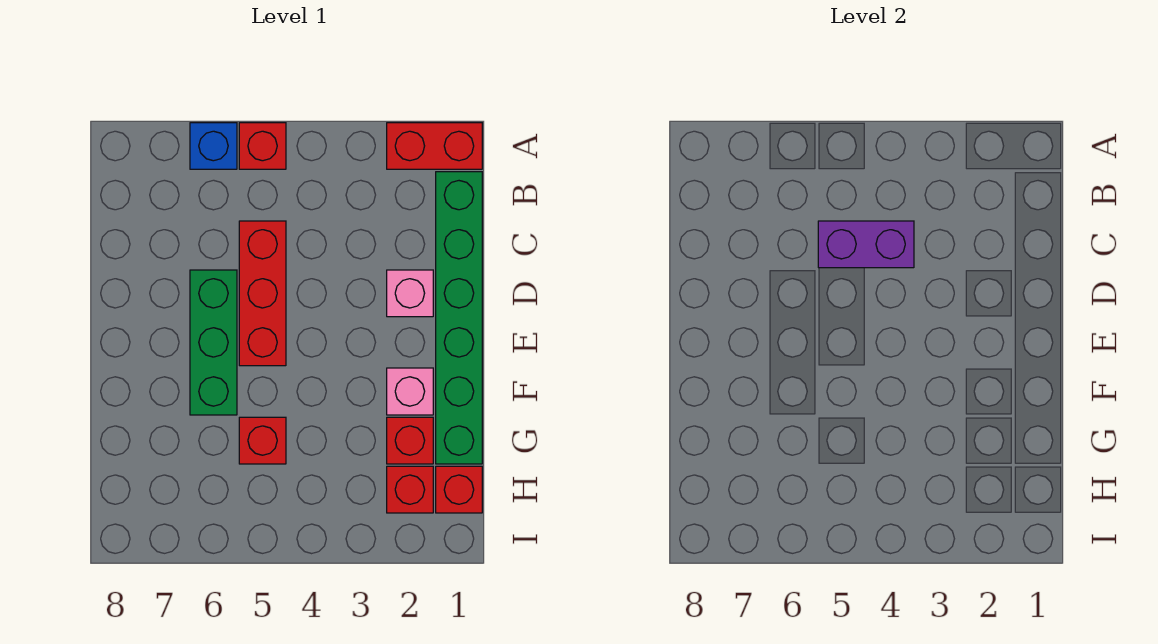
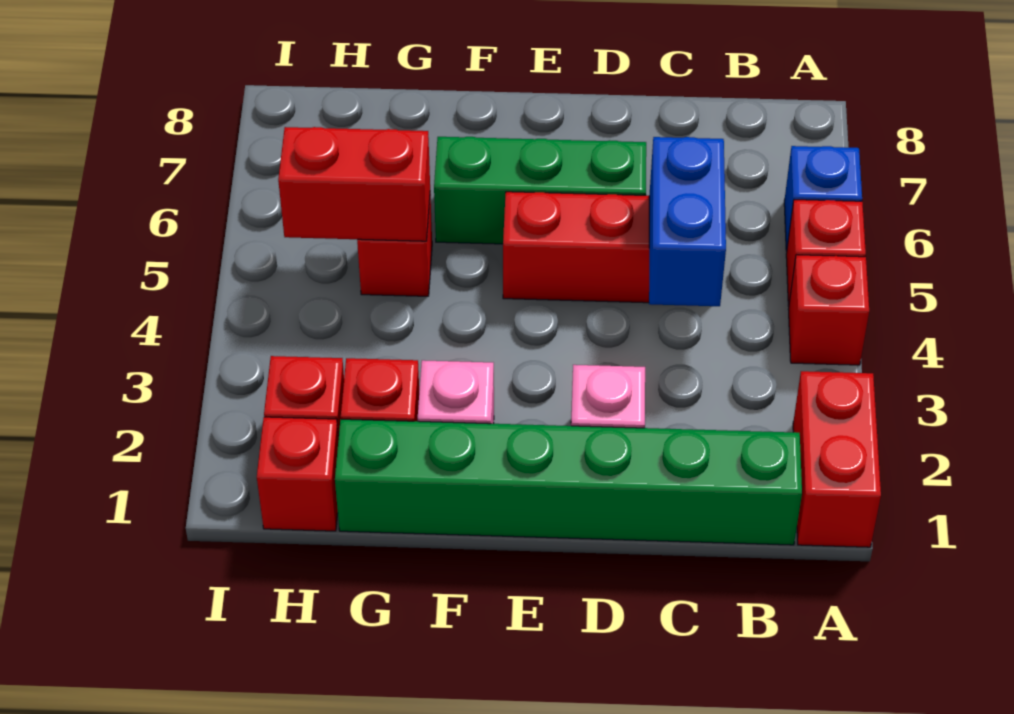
none -> red brick A4 level 1
purple brick C4:C5 level 2 -> blue brick C4:C5 level 2
none -> red brick G5:H5 level 2

